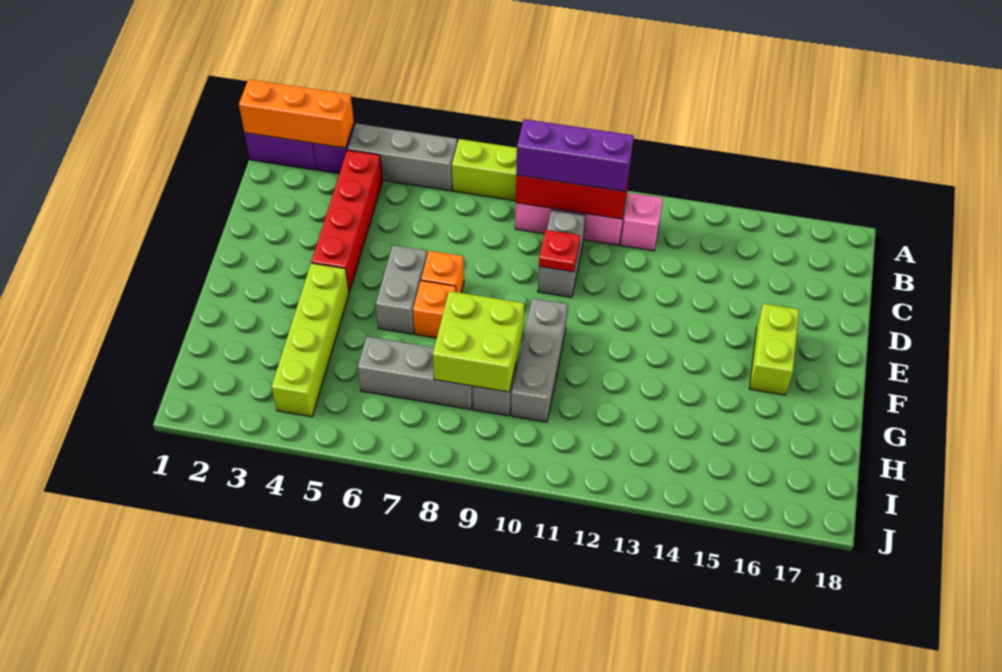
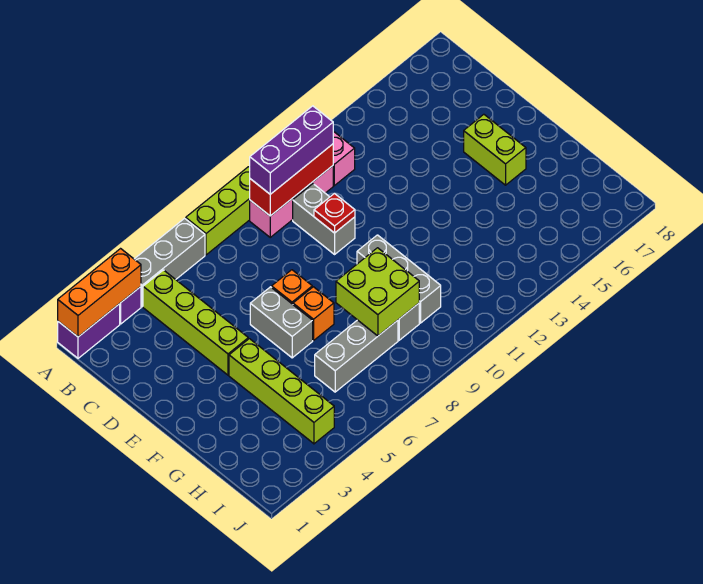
red brick B4:E4 level 1 -> lime brick B4:E4 level 1

